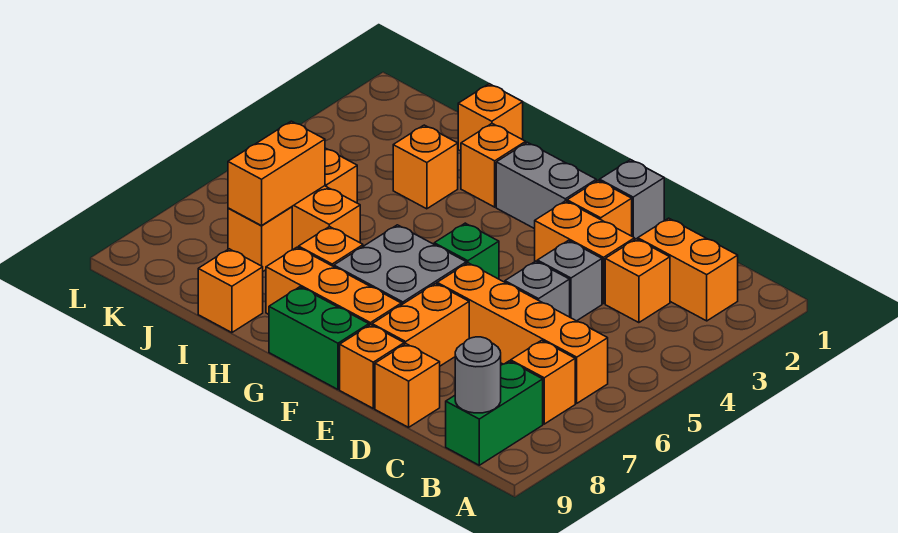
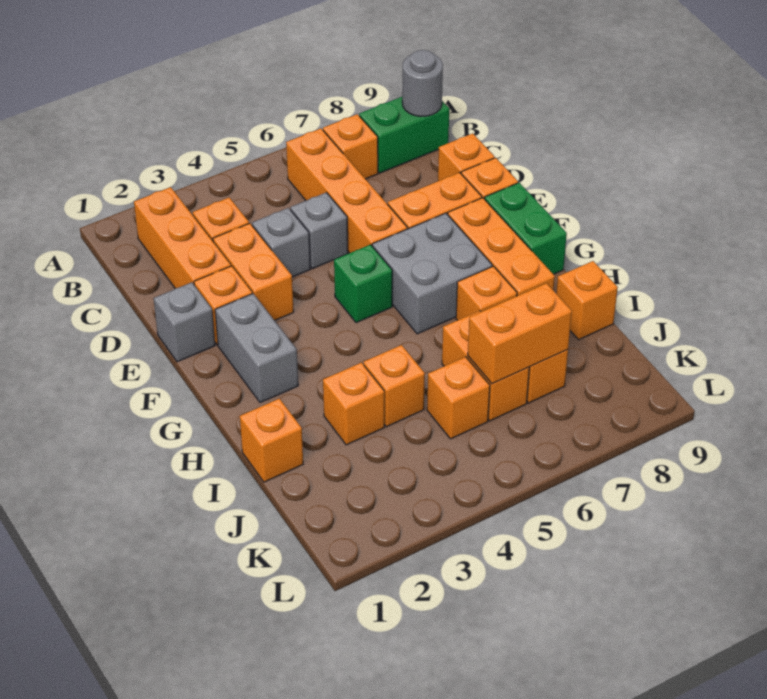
orange brick B2:C2 level 1 -> orange brick B2:D2 level 1
orange brick H2 level 1 -> orange brick I4 level 1

